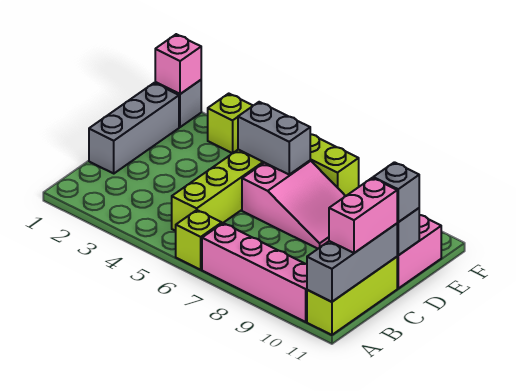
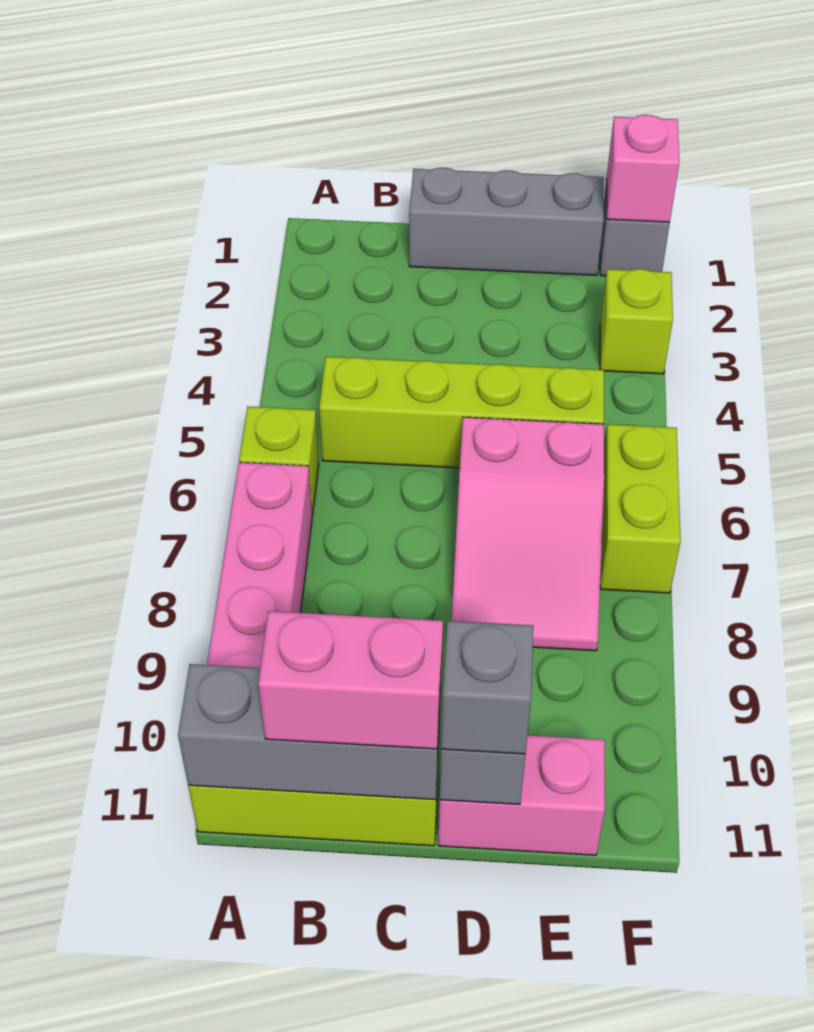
grey brick E5:E6 level 2 -> none

